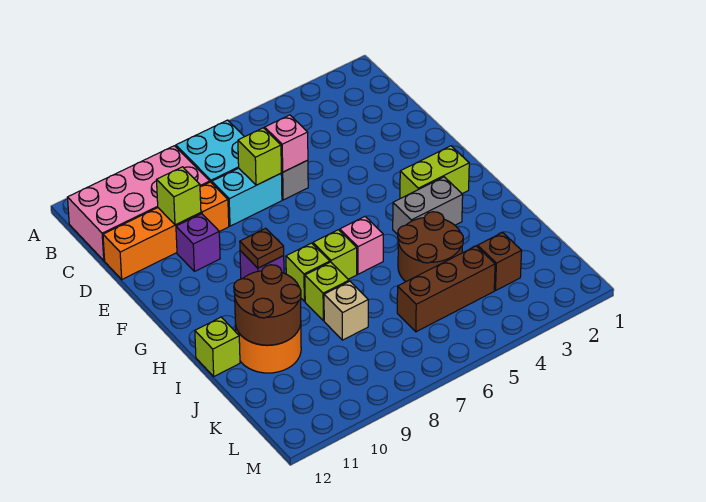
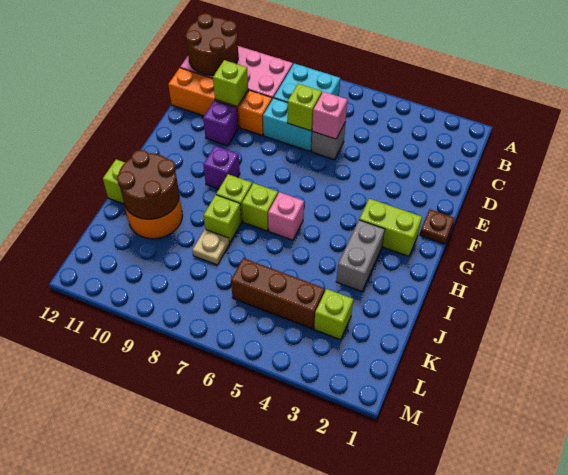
brown plate G9 level 2 -> brown plate F1 level 1
grey brick H3:H4 level 1 -> grey brick H3:I3 level 1
brown round brick I4:J5 level 1 -> brown round brick B11:C12 level 2
tan brick J8 level 1 -> tan plate J8 level 1
brown brick K3 level 1 -> lime brick K3 level 1

